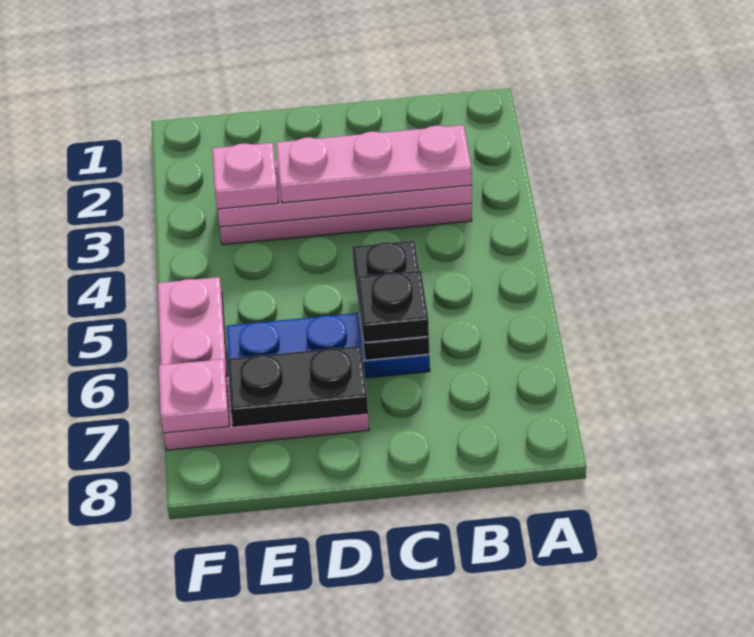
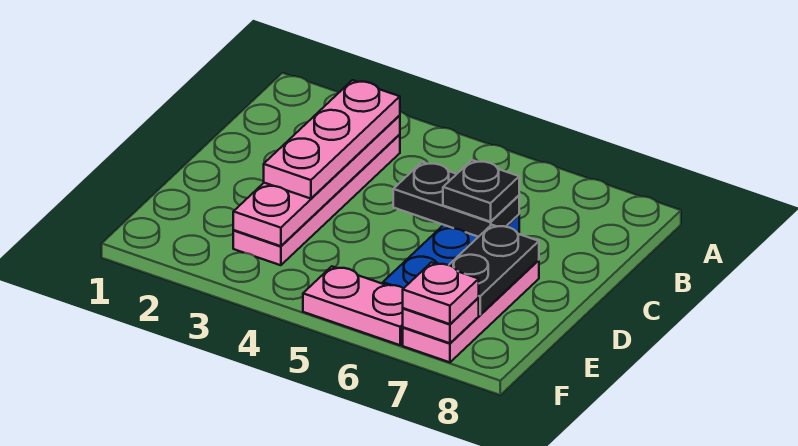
pink plate E3 level 3 -> pink plate F7 level 3

